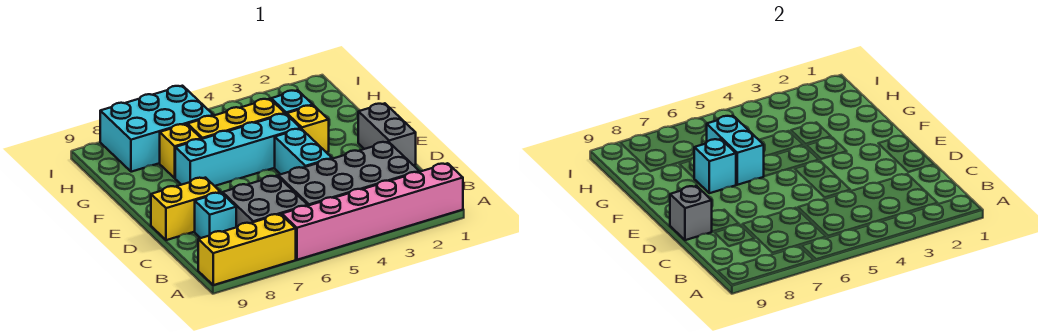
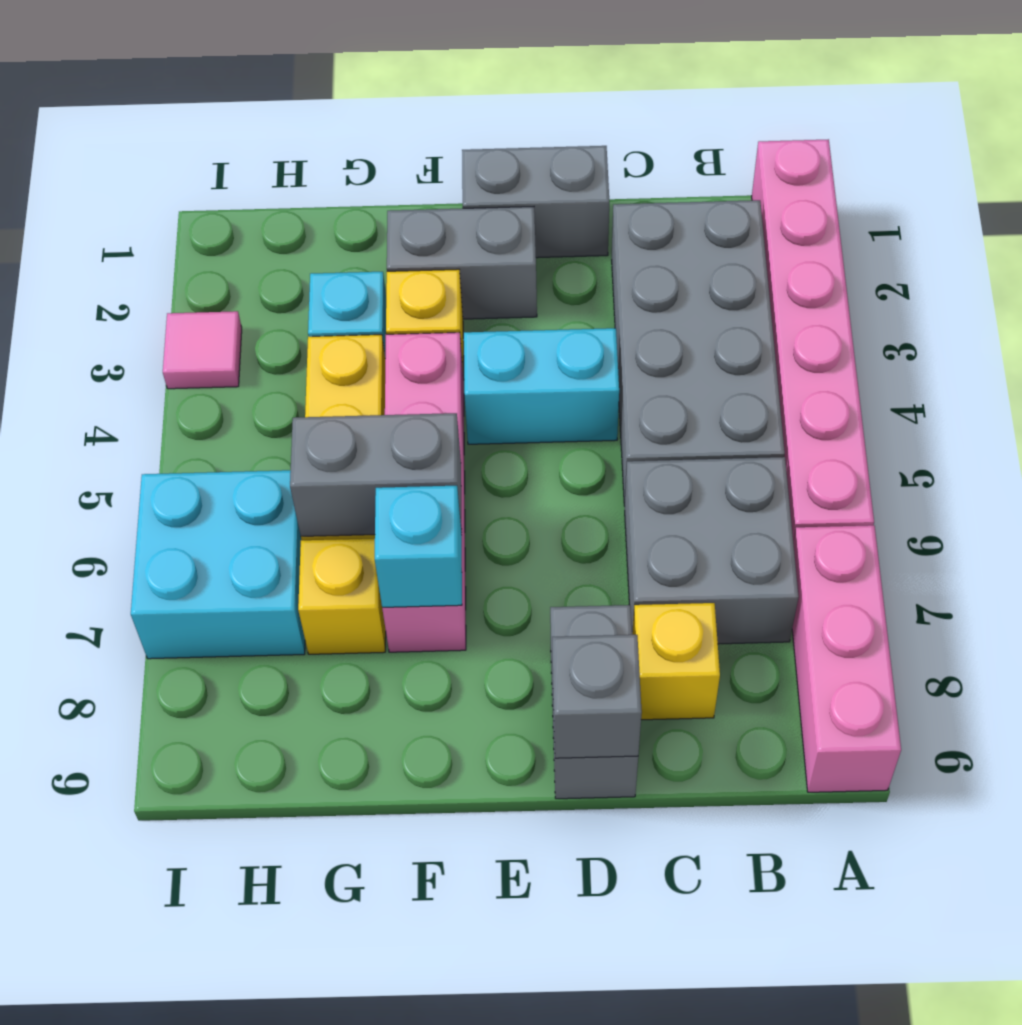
yellow brick A7:A9 level 1 -> pink brick A7:A9 level 1
cyan brick C8 level 1 -> yellow brick C8 level 1
yellow brick D8:D9 level 1 -> grey brick D8:D9 level 1
none -> grey brick E2:F2 level 1
cyan brick F4:F7 level 1 -> pink brick F4:F7 level 1
cyan brick F6:G6 level 2 -> grey brick F6:G6 level 2
cyan brick H6:I8 level 1 -> cyan brick H6:I7 level 1
none -> pink tile I3 level 1

